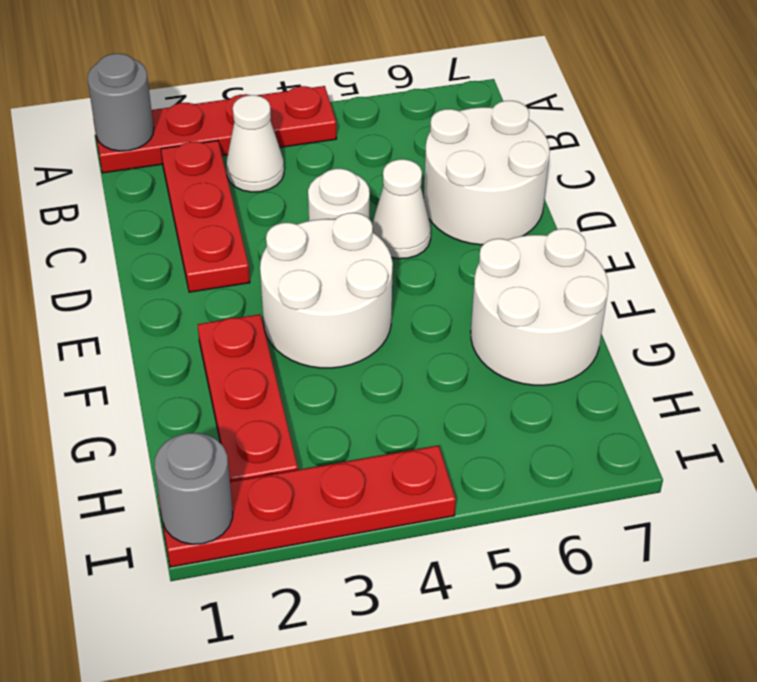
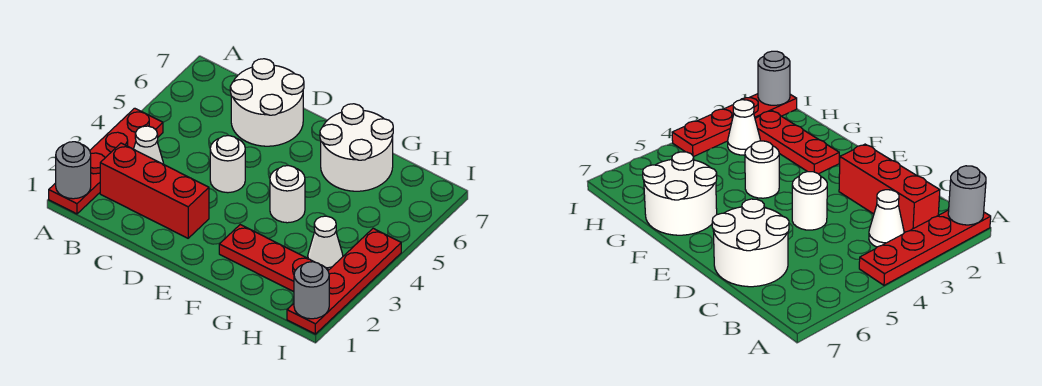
red plate B2:D2 level 1 -> red brick B2:D2 level 1
white cone D5 level 1 -> white cone H3 level 1
white round brick E3:F4 level 1 -> white round brick F4 level 1

